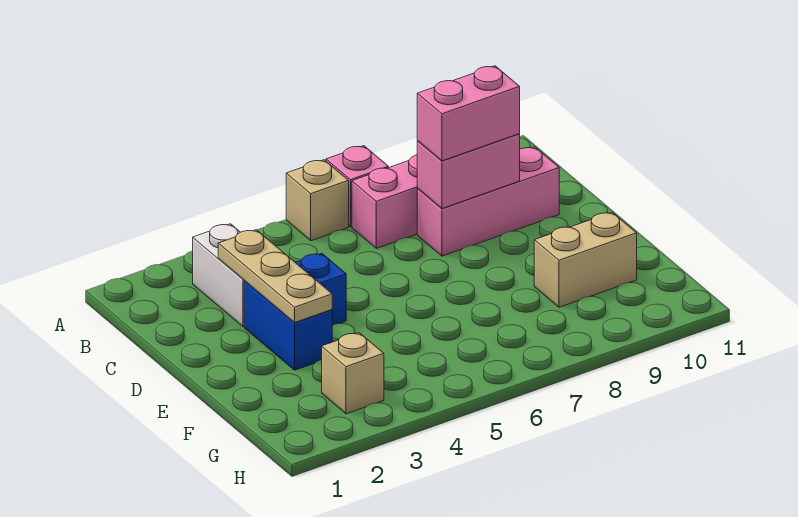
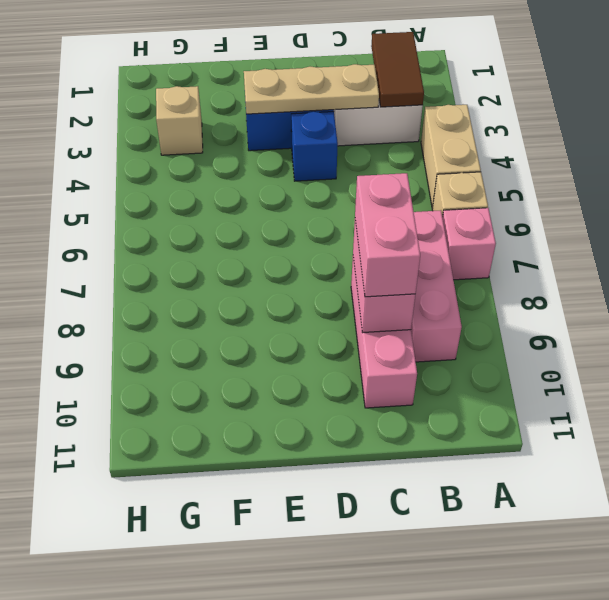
none -> brown tile B2:B3 level 2
tan brick F9:F10 level 1 -> tan brick A4:A5 level 1

